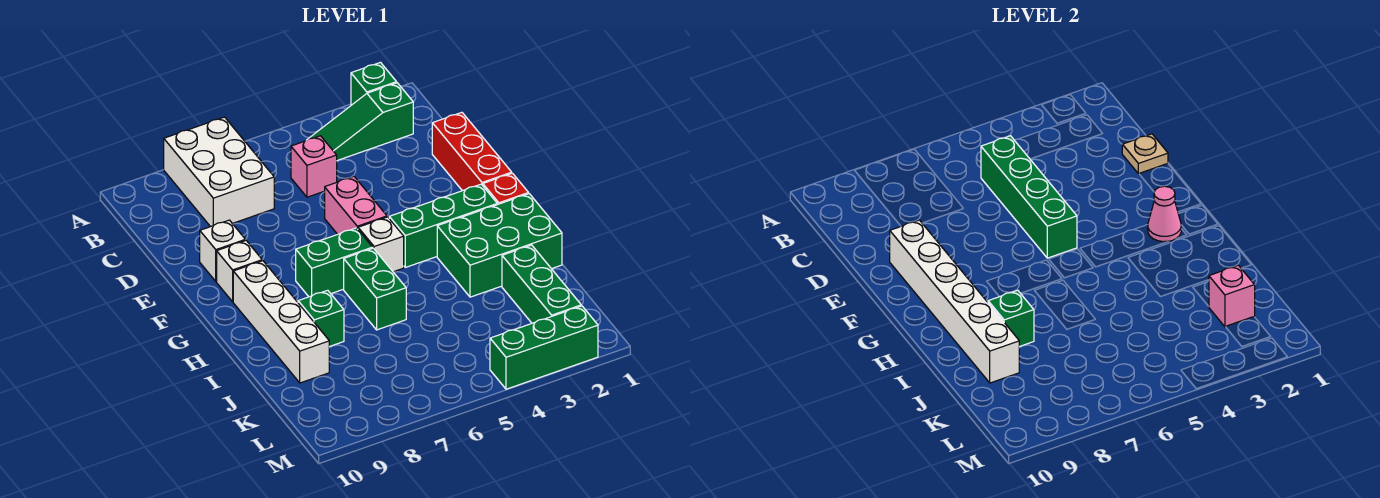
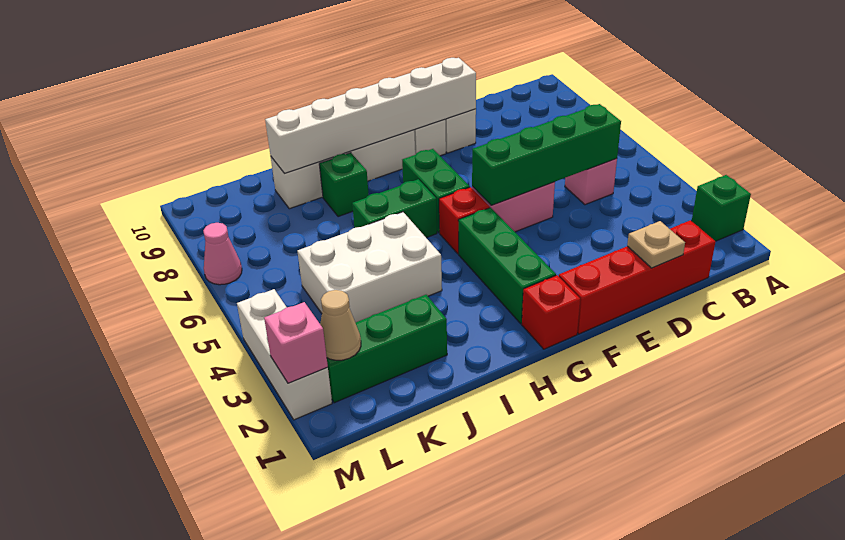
white brick A7:C8 level 1 -> white brick I4:K5 level 1
green slope B2:B4 level 1 top 2 -> none
red brick D1:F1 level 1 -> red brick C1:F1 level 1
pink cone G2 level 2 -> pink cone M7 level 1
white brick G5 level 1 -> red brick G5 level 1
green brick H1:I3 level 1 -> none
green brick I8 level 2 -> none
pink brick K2 level 2 -> pink brick M2 level 2
none -> tan cone L2 level 2
green brick M2:M4 level 1 -> white brick M2:M4 level 1

